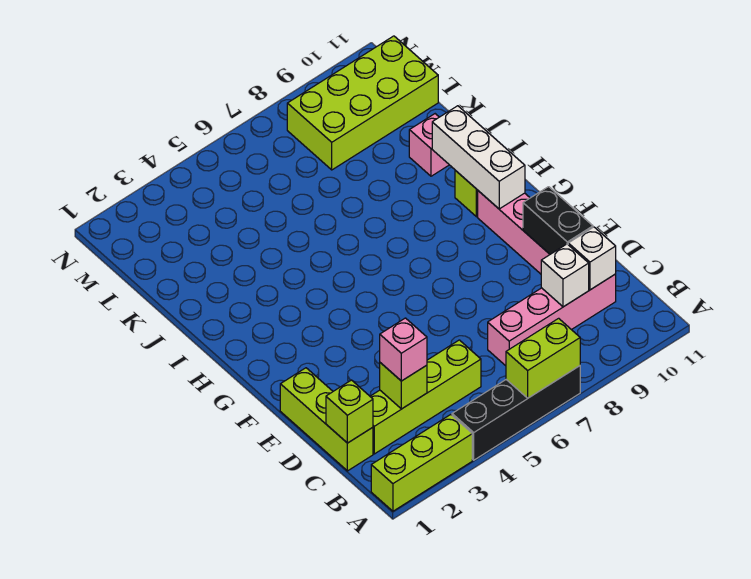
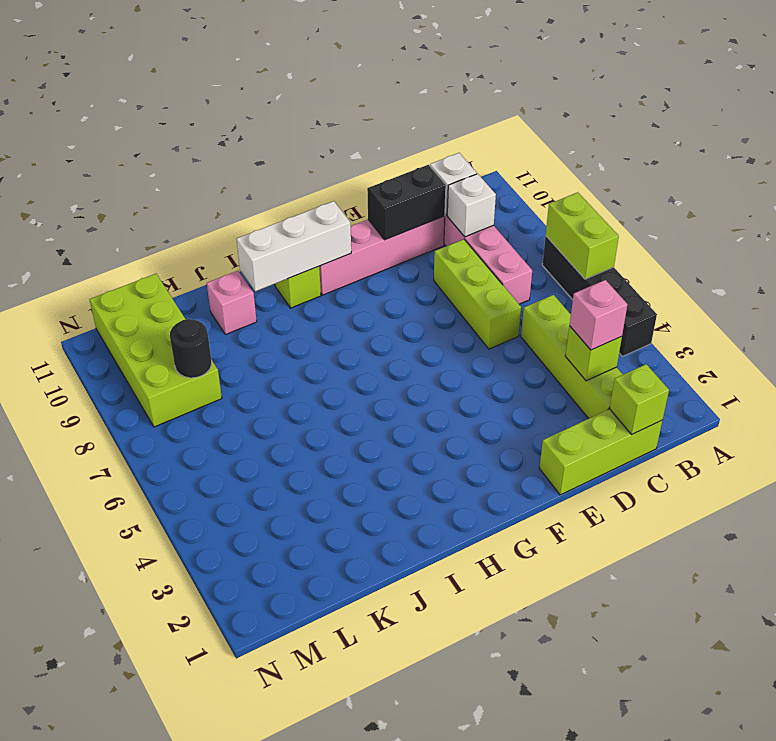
lime brick A1:A3 level 1 -> lime brick D6:D8 level 1
none -> black round brick L8 level 2

